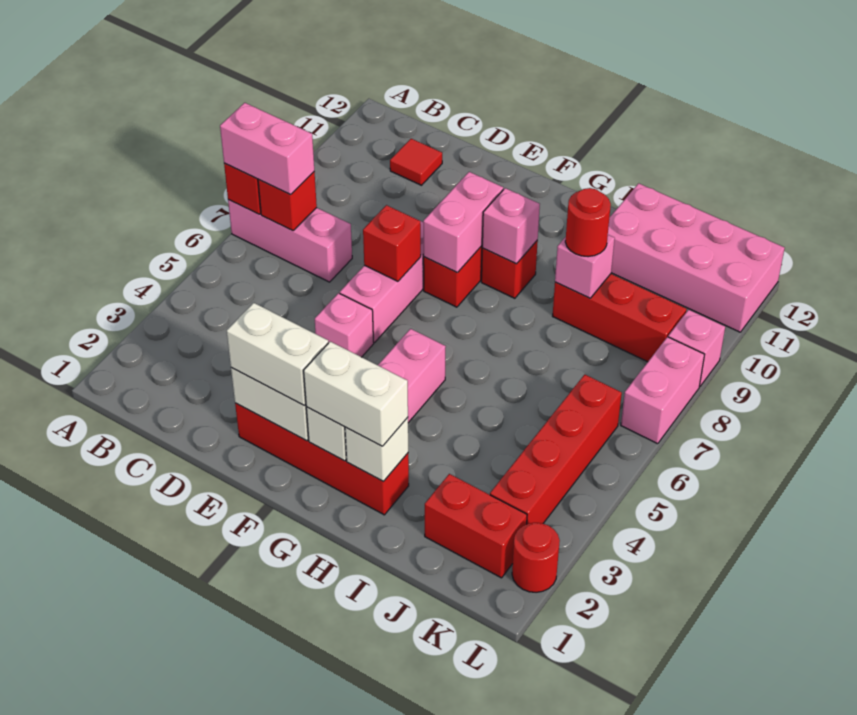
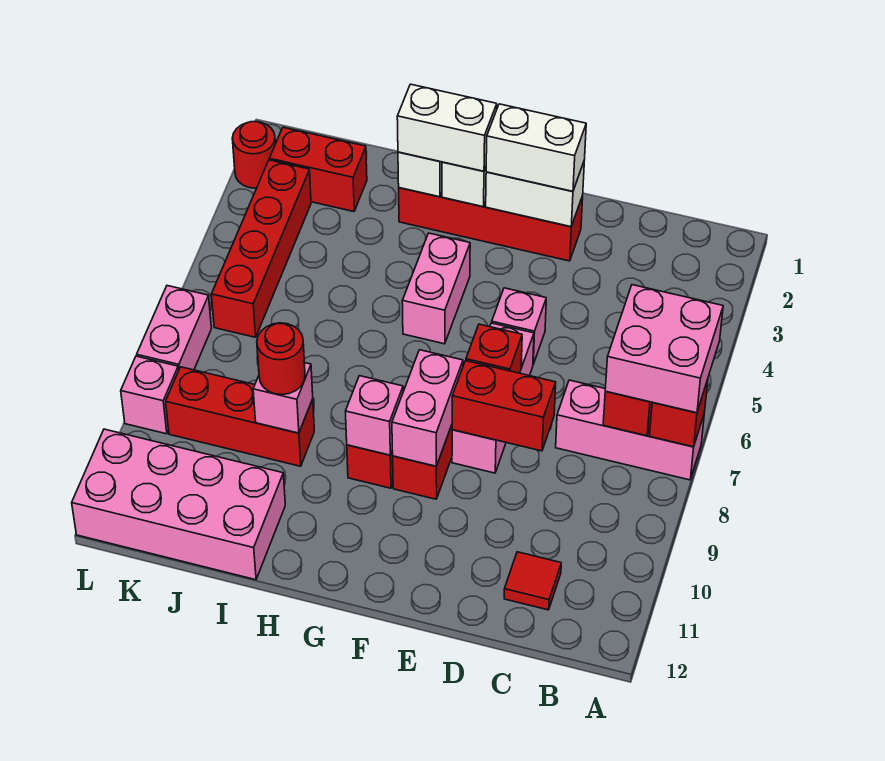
pink brick A7:B7 level 3 -> pink brick A6:B7 level 3
none -> red brick D8:E8 level 2

